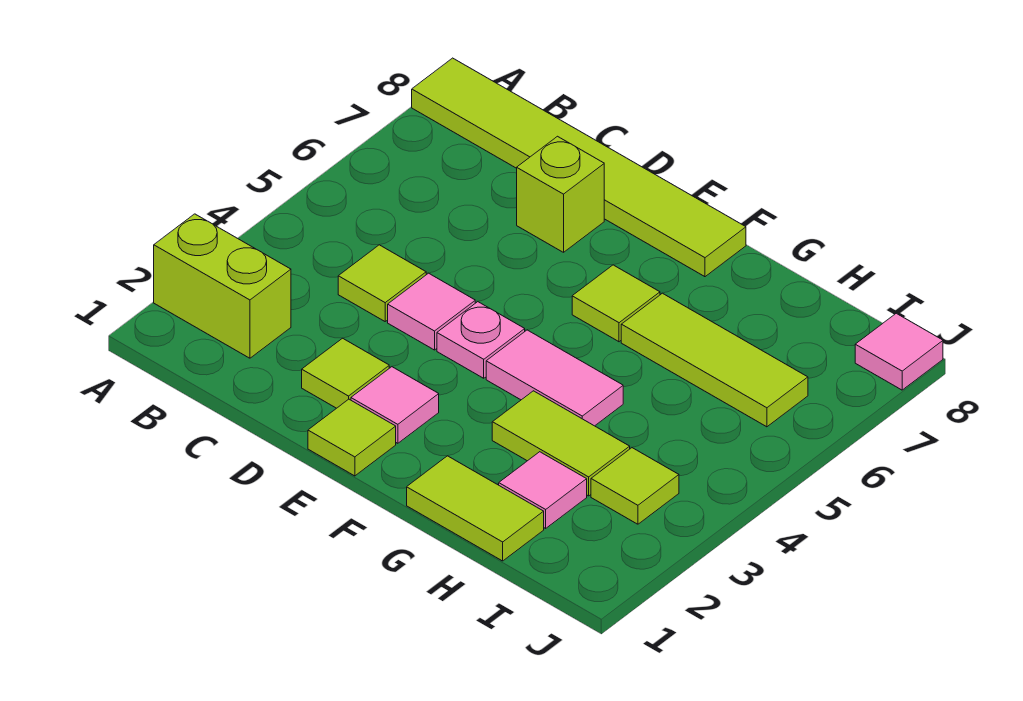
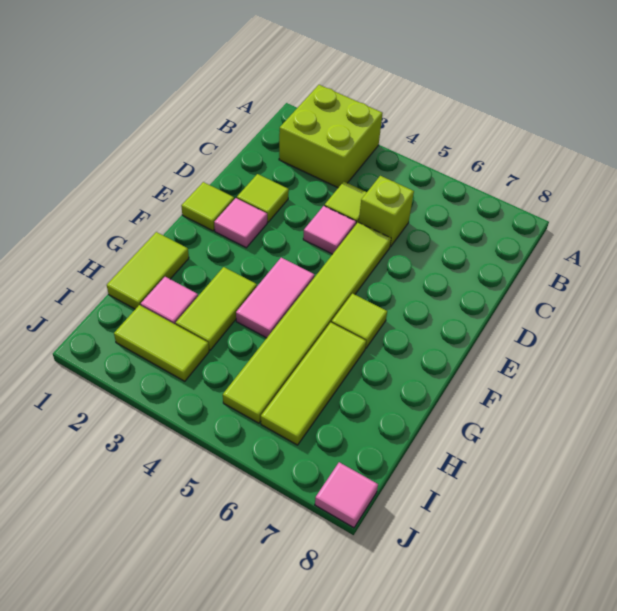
lime brick A2:B2 level 1 -> lime brick A2:B3 level 1
lime tile A8:F8 level 1 -> lime tile D5:I5 level 1
lime brick D7 level 1 -> lime brick C5 level 1
pink plate E4 level 1 -> none
lime tile I3 level 1 -> lime tile I2:I3 level 1

